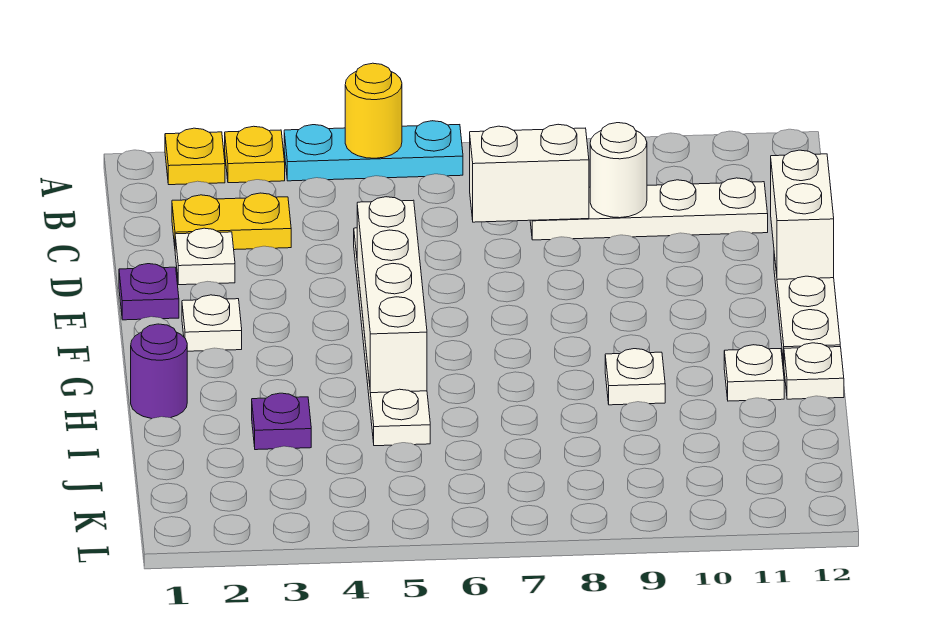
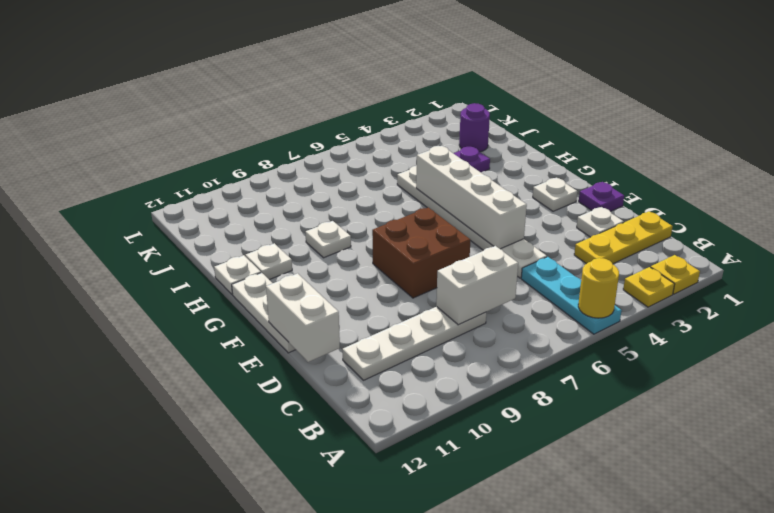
cyan plate A4:A6 level 1 -> cyan plate A5:C5 level 1
yellow plate C2:C3 level 1 -> yellow plate C1:C3 level 1
white round brick C9 level 2 -> none
none -> brown brick E7:F8 level 1
purple round brick H1 level 1 -> purple round brick J2 level 1

